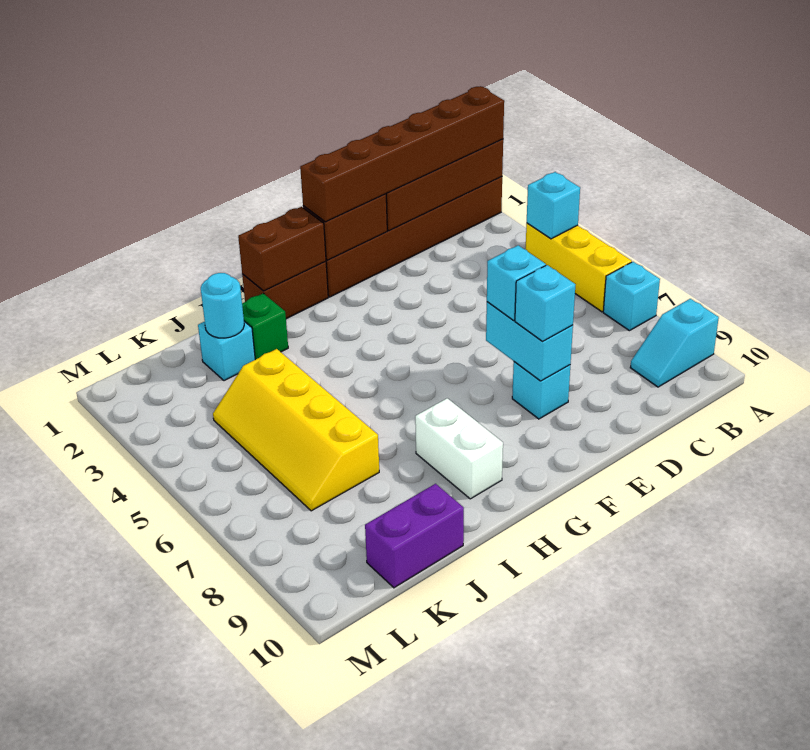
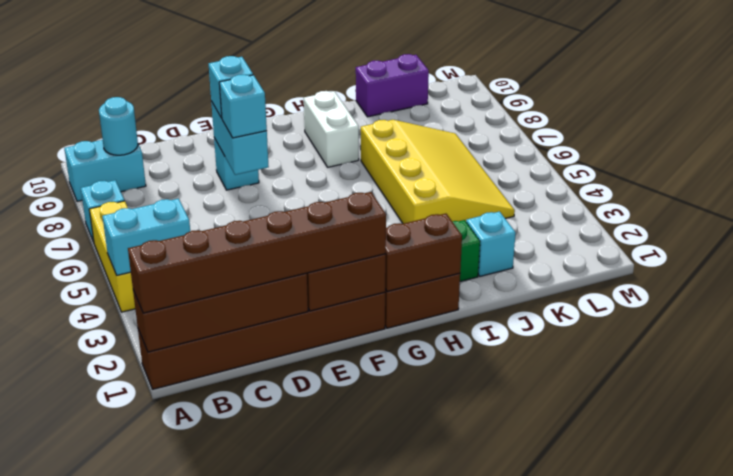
cyan brick A4 level 2 -> cyan brick A4:B4 level 2
cyan slope A9:B9 level 1 top A -> cyan brick A9:B9 level 1
cyan round brick J2 level 2 -> cyan round brick B9 level 2
yellow slope J4:K7 level 1 top J -> yellow slope I4:K7 level 1 top I

